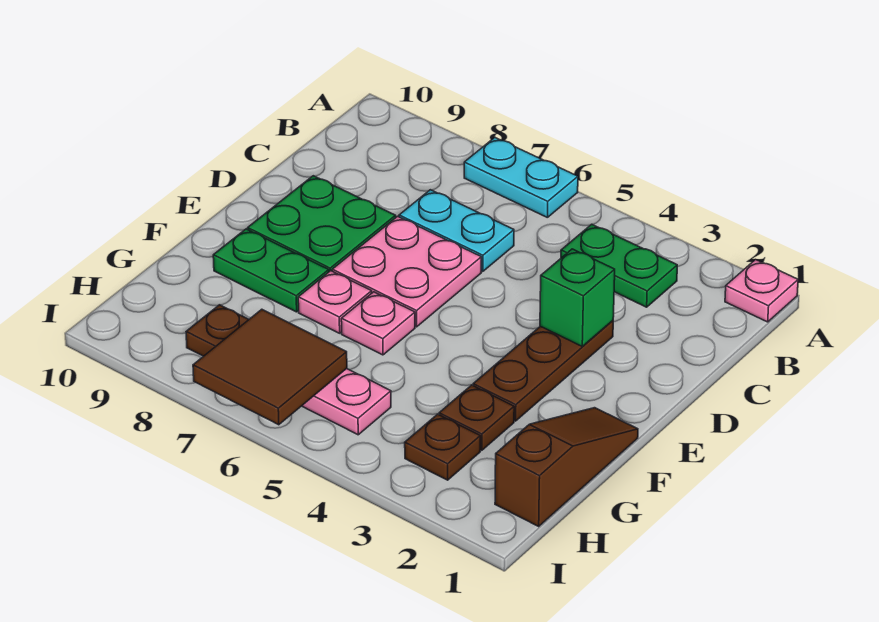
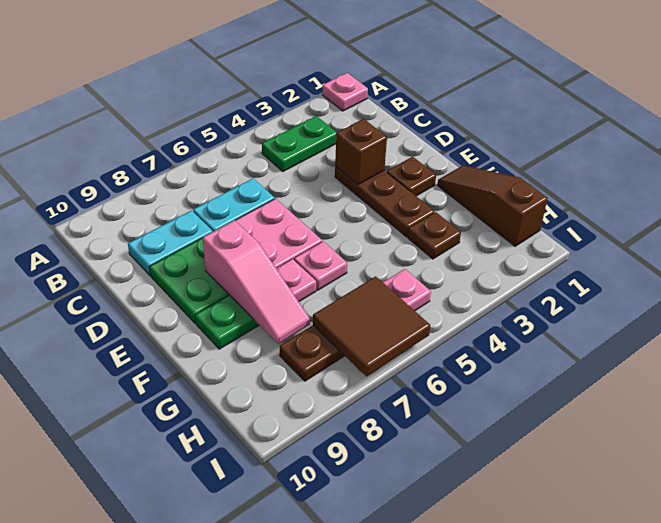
cyan plate A6:A7 level 1 -> cyan plate C8:C9 level 1
green brick D3 level 2 -> brown brick D3 level 2
none -> pink slope E8:G8 level 2 top E
brown plate H3 level 1 -> brown plate E2 level 1

